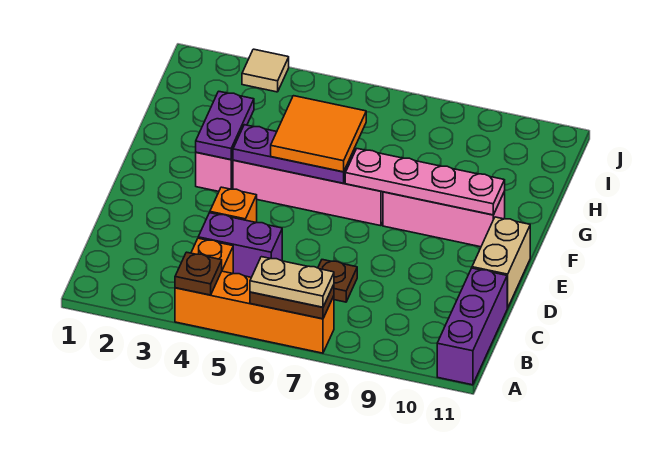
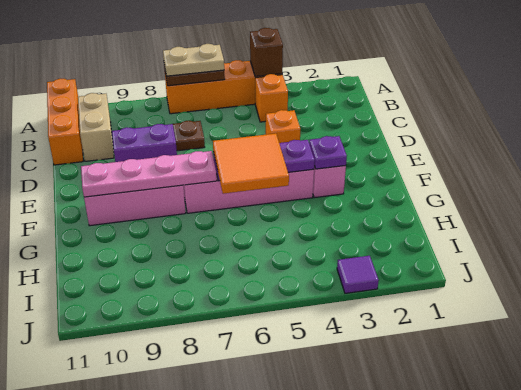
brown plate A4 level 2 -> brown brick A4 level 2
purple brick A11:C11 level 1 -> orange brick A11:C11 level 1
purple brick C4:C5 level 1 -> purple brick D8:D9 level 1
tan brick D11:E11 level 1 -> tan brick B10:C10 level 1
purple plate F3:G3 level 2 -> purple plate F3 level 2
tan tile J3 level 1 -> purple tile J3 level 1

